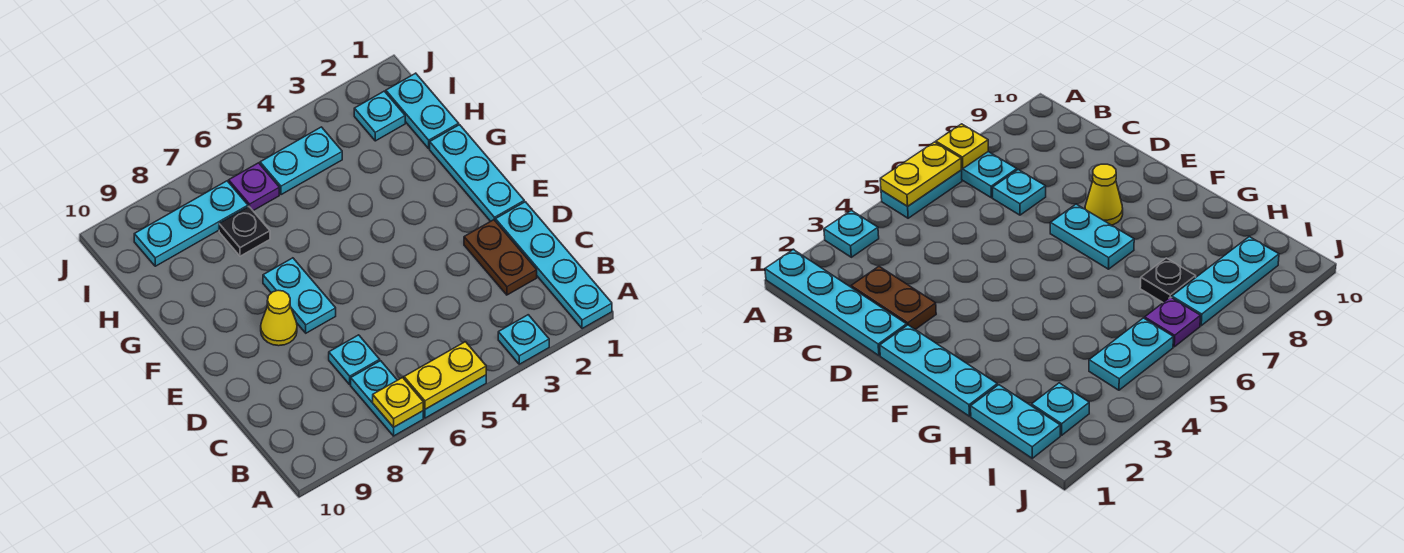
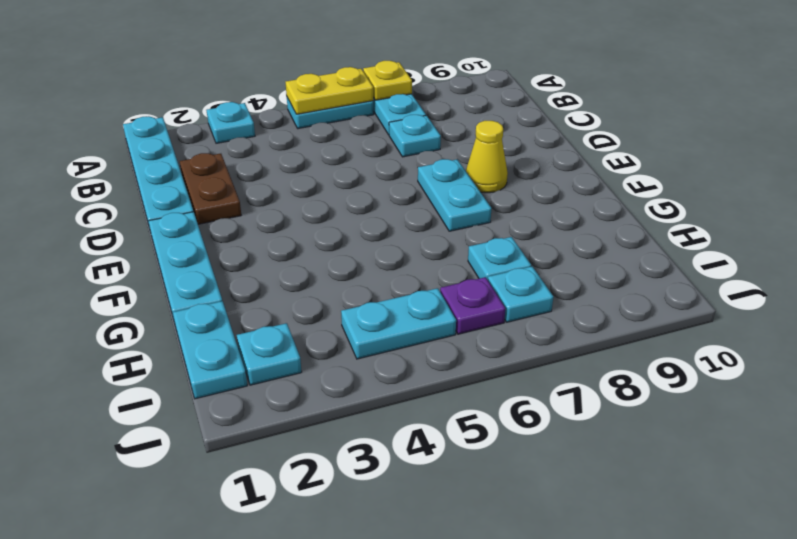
black plate H7 level 1 -> cyan plate H7 level 1
cyan plate I7:I9 level 1 -> cyan plate I7 level 1

